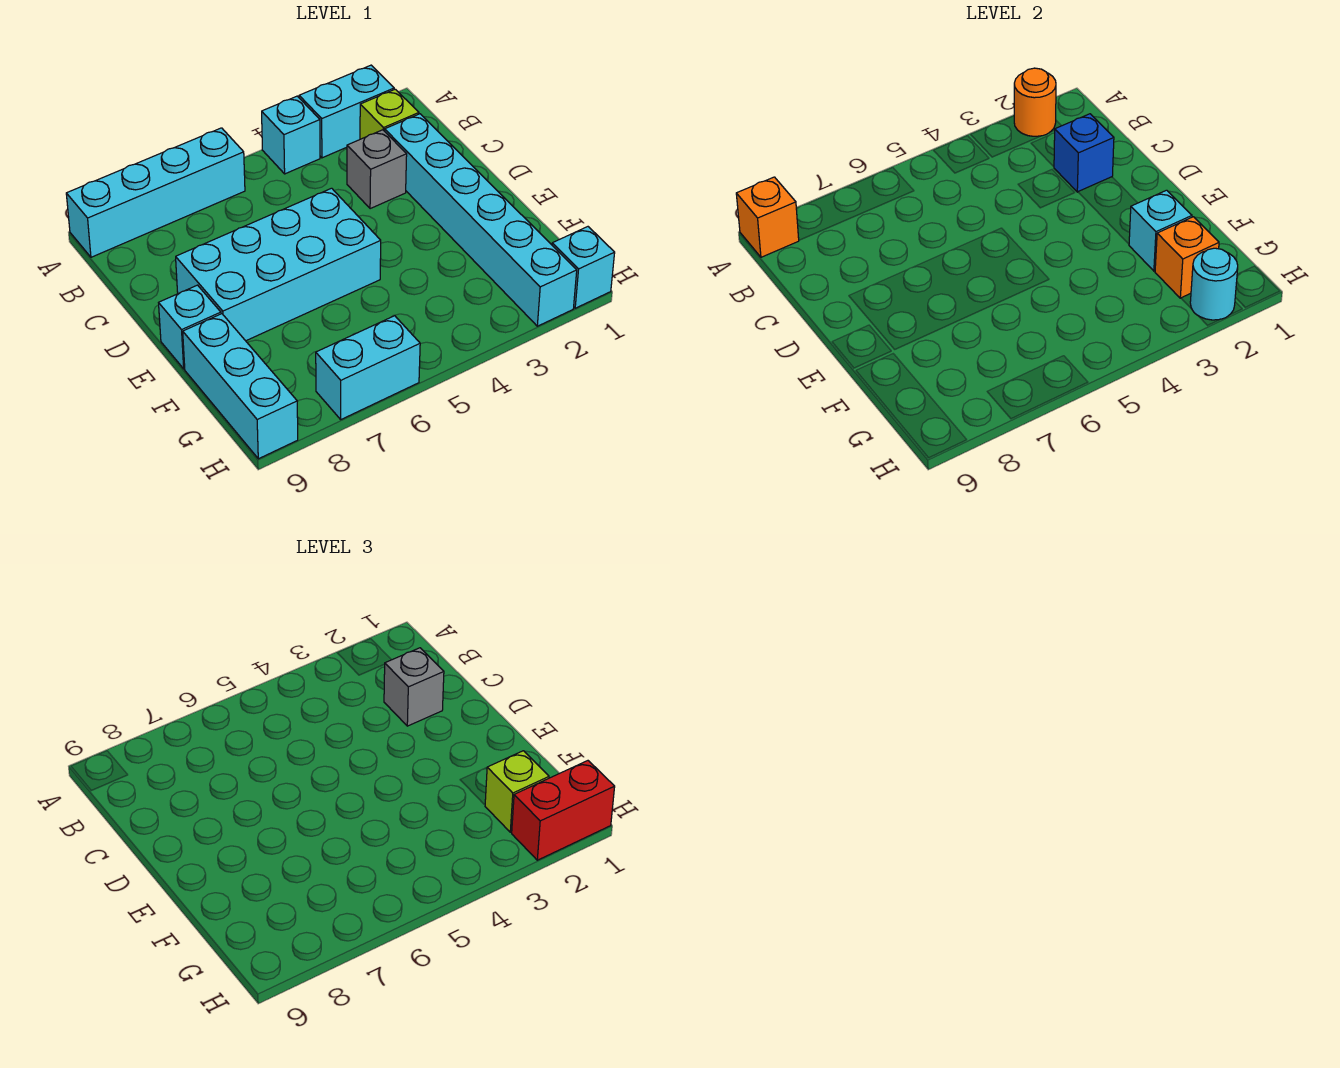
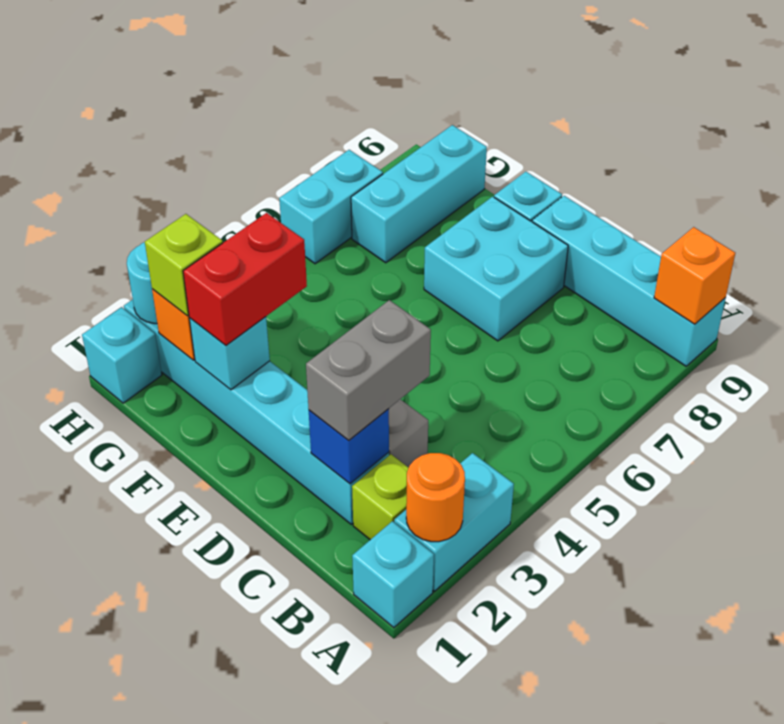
cyan brick A4 level 1 -> cyan brick A1 level 1
cyan brick A6:A9 level 1 -> cyan brick A9:D9 level 1
grey brick C2 level 3 -> grey brick C2:C3 level 3
cyan brick D5:E8 level 1 -> cyan brick D7:E8 level 1
cyan brick F9:H9 level 1 -> cyan brick G7:G9 level 1
red brick H1:H2 level 3 -> red brick F2:F3 level 3

